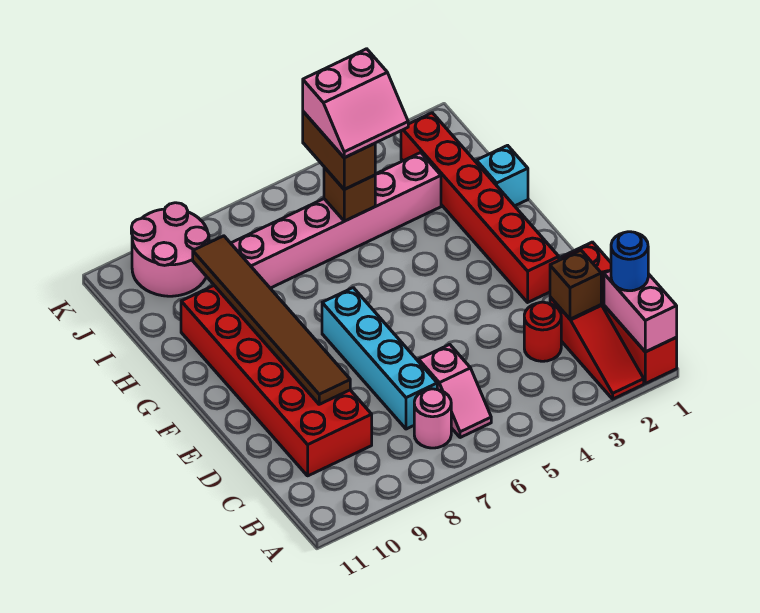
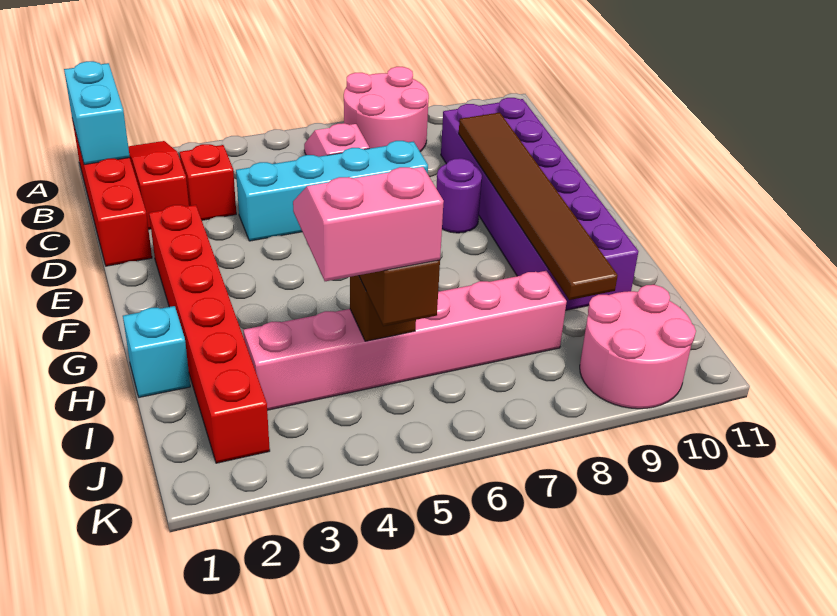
pink brick A1:B1 level 2 -> cyan brick A1:B1 level 2
blue round brick B1 level 3 -> none
pink round brick B7 level 1 -> pink round brick A7:B8 level 1
brown brick C2 level 2 -> none
red round brick C3 level 1 -> red brick C3 level 1
cyan brick C7:F7 level 1 -> cyan brick D4:D7 level 1
red brick C9:H10 level 1 -> purple brick C9:H10 level 1
none -> purple round brick E8 level 1

